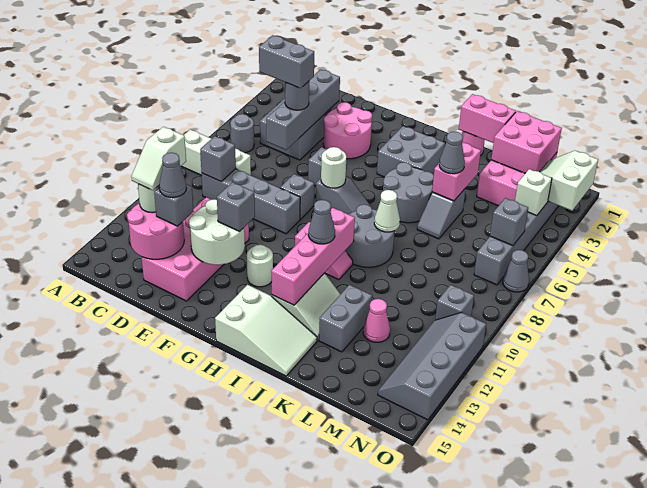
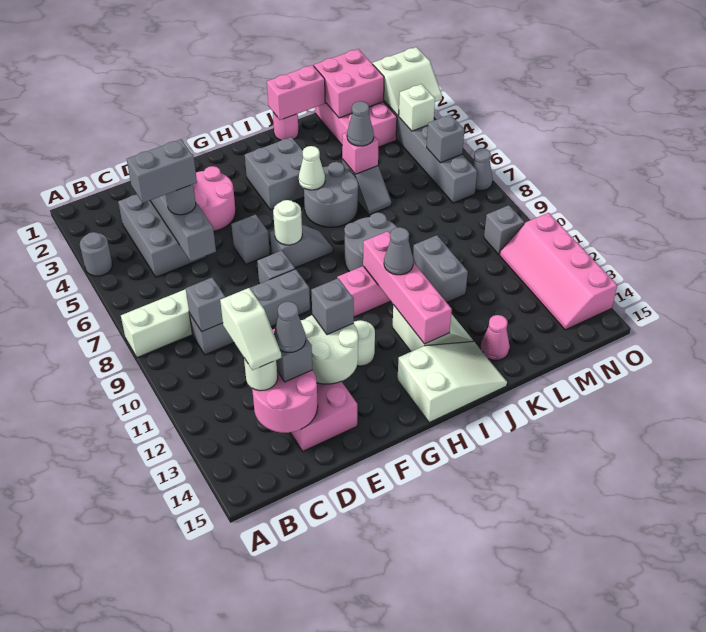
grey round brick B6 level 1 -> grey round brick A4 level 1
white cone J8 level 2 -> white cone I5 level 2
pink brick K4:K5 level 2 -> pink brick K5 level 2
grey brick K12:K13 level 1 -> grey brick K10:K11 level 1
pink cone L12 level 1 -> pink cone K14 level 1
white slope N2:O3 level 2 top O -> white slope N2:O3 level 2 top 2
grey slope N11:O14 level 1 top O -> pink slope N11:O14 level 1 top O

